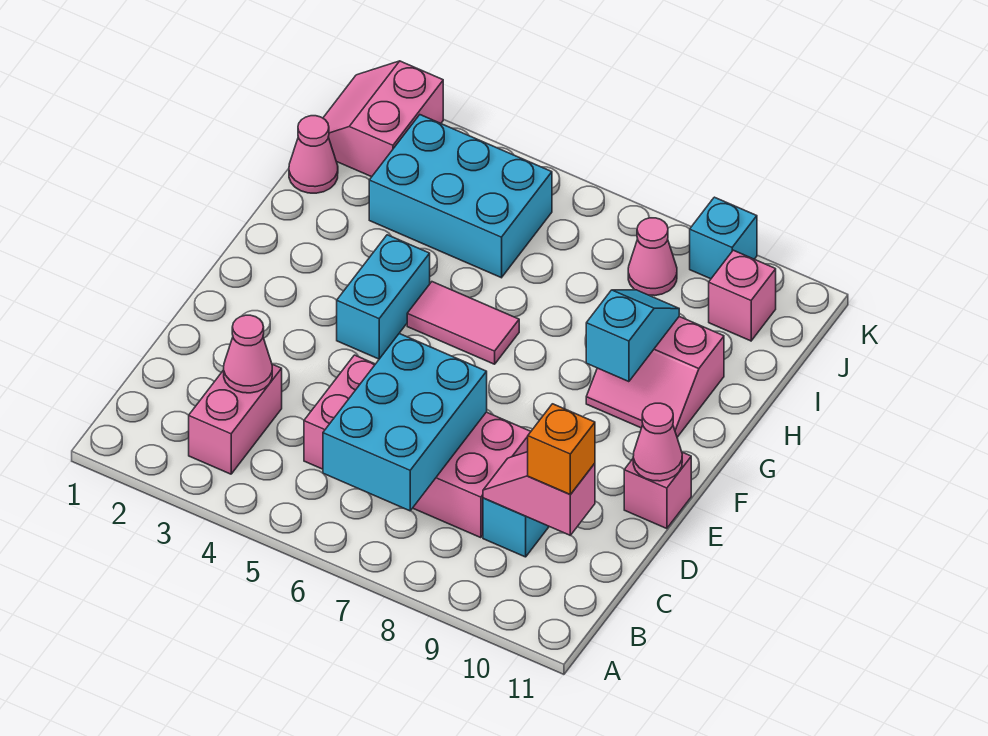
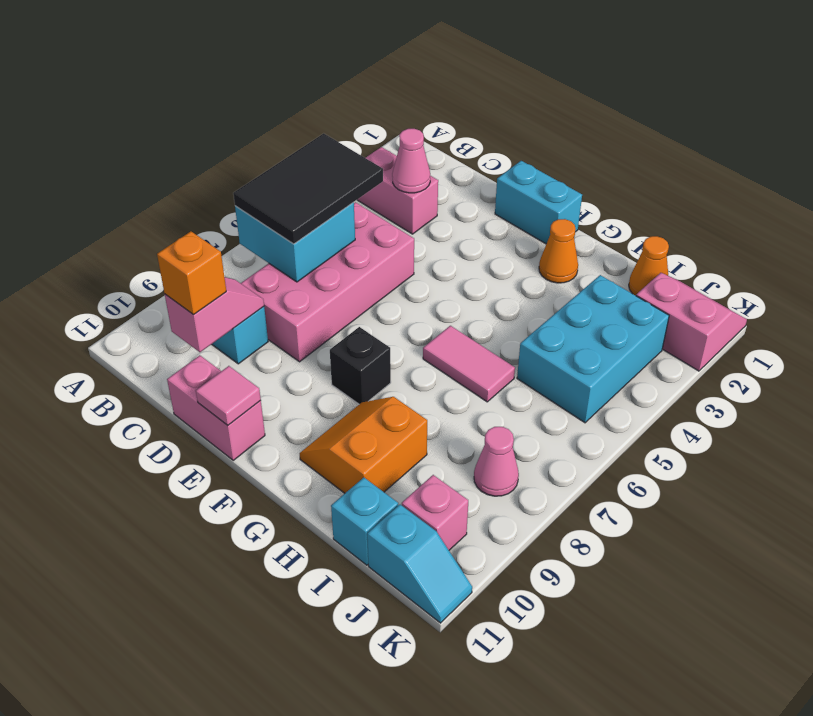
none -> black tile B5:C7 level 3
cyan brick B6:D7 level 2 -> cyan brick B6:C7 level 2
pink brick E11 level 1 -> pink brick D11:E11 level 1
pink cone E11 level 2 -> pink tile E11 level 2
cyan brick F4:G4 level 1 -> cyan brick E1:F1 level 1
none -> black brick F8 level 1
none -> orange cone G2 level 1
pink tile G5:G6 level 1 -> pink tile G6:H6 level 1
pink slope G9:H10 level 1 top H -> orange slope G9:H10 level 1 top H
cyan slope G9:H9 level 2 top G -> cyan slope J11:K11 level 1 top J
pink cone I1 level 1 -> orange cone I1 level 1
cyan brick K9 level 1 -> cyan brick I11 level 1

